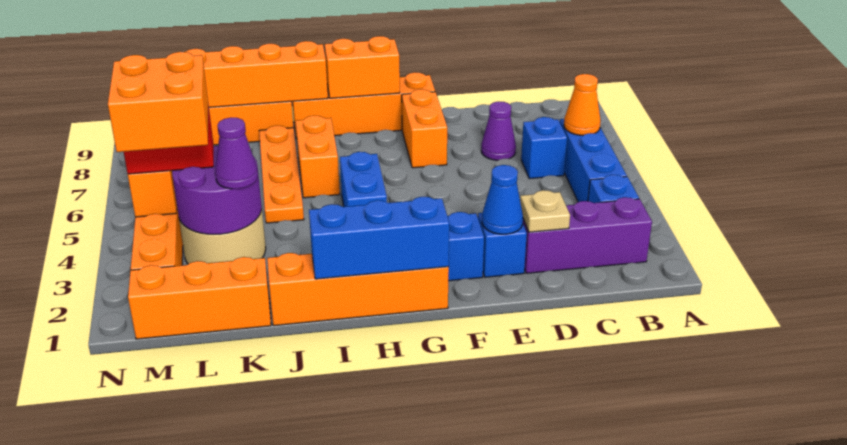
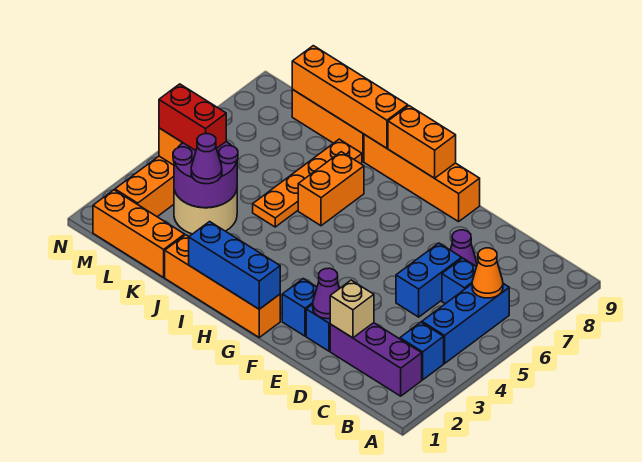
tan plate D2 level 2 -> tan brick D2 level 2
blue cone E2 level 2 -> purple cone E2 level 2
orange brick F7:F8 level 1 -> none
blue brick H4:H5 level 1 -> blue brick D5:D6 level 1
orange brick L3:M4 level 4 -> none

